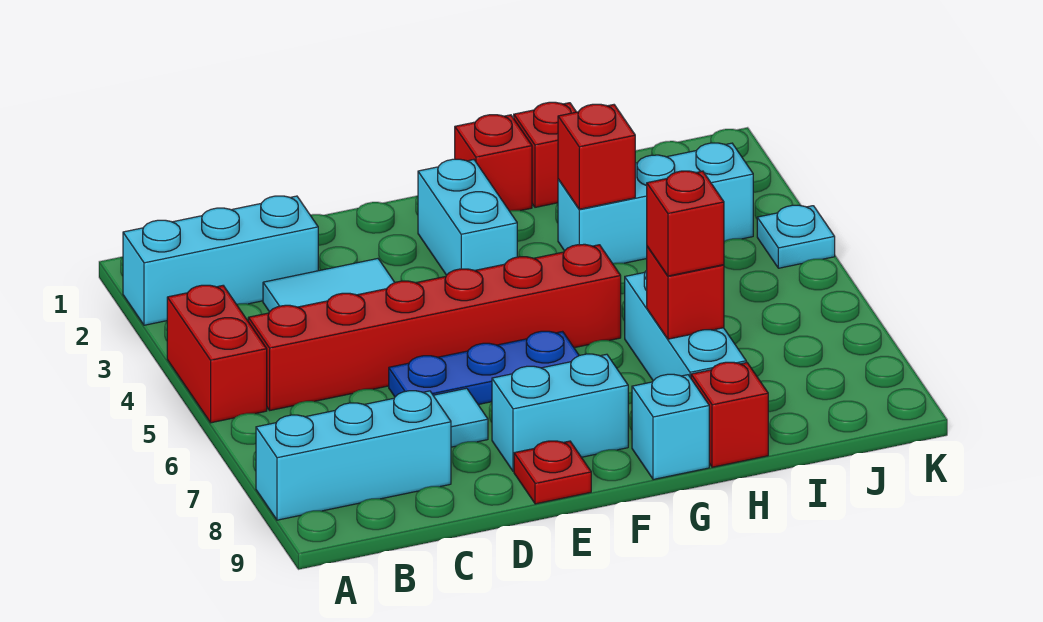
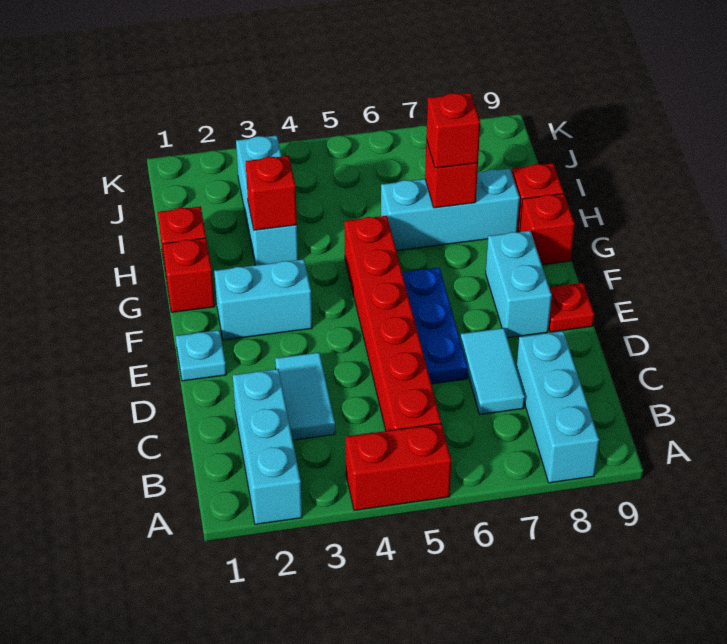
cyan brick G9 level 1 -> red brick G9 level 1
cyan plate K4 level 1 -> cyan plate E1 level 1

